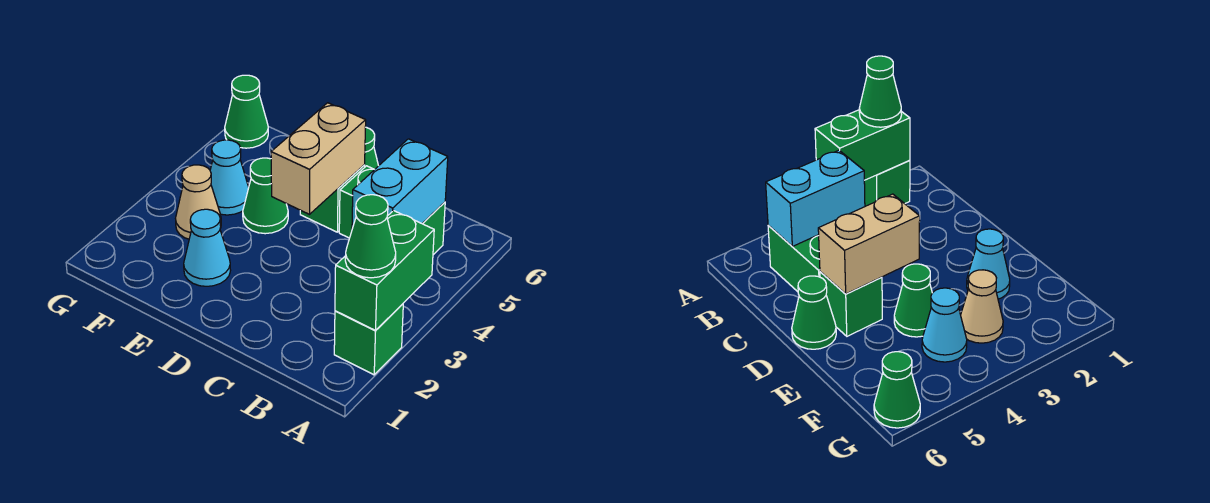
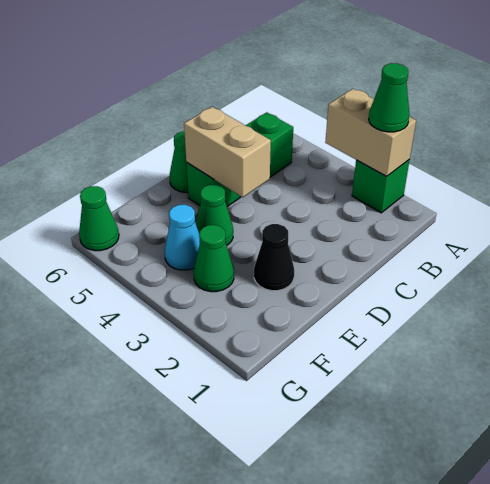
green brick A2:A3 level 2 -> tan brick A2:A3 level 2
cyan brick B4:B5 level 2 -> none
cyan cone E2 level 1 -> black cone E2 level 1
tan cone F3 level 1 -> green cone F3 level 1

